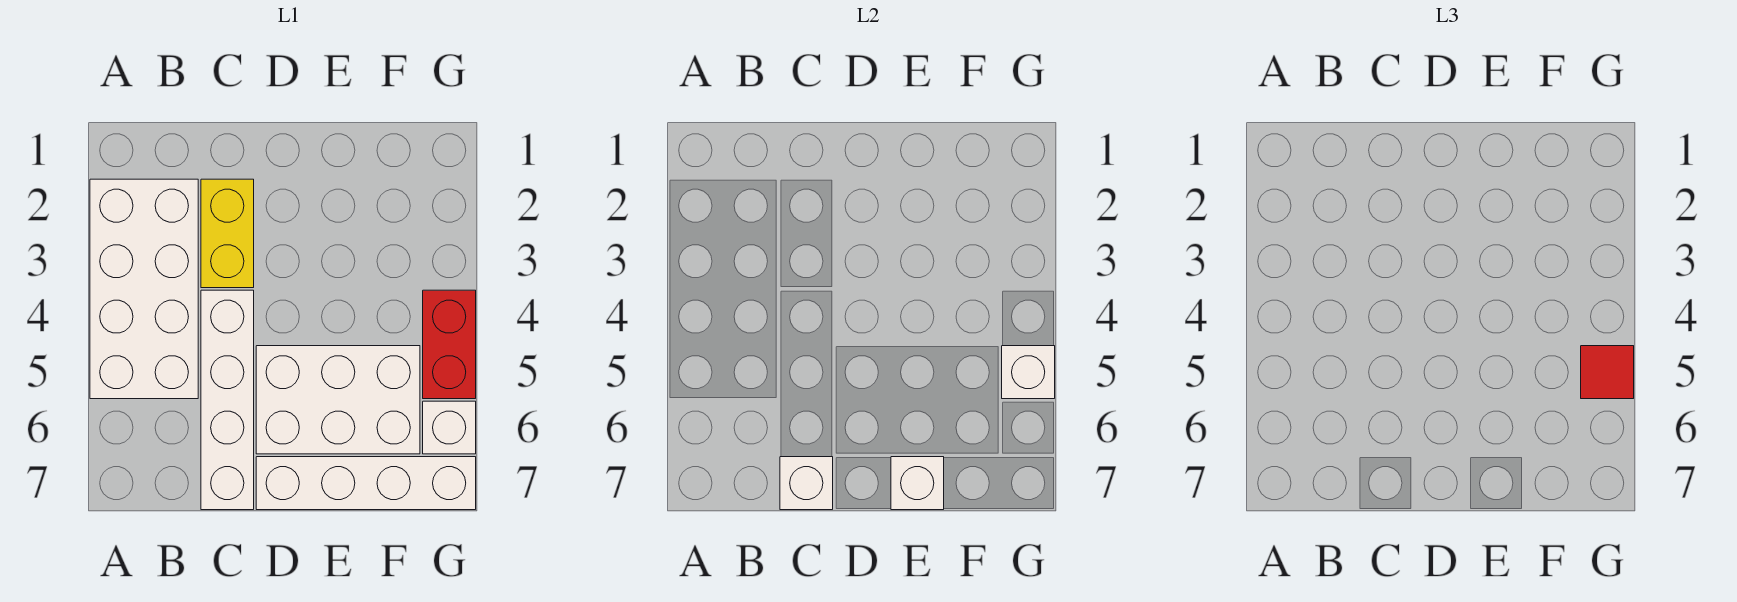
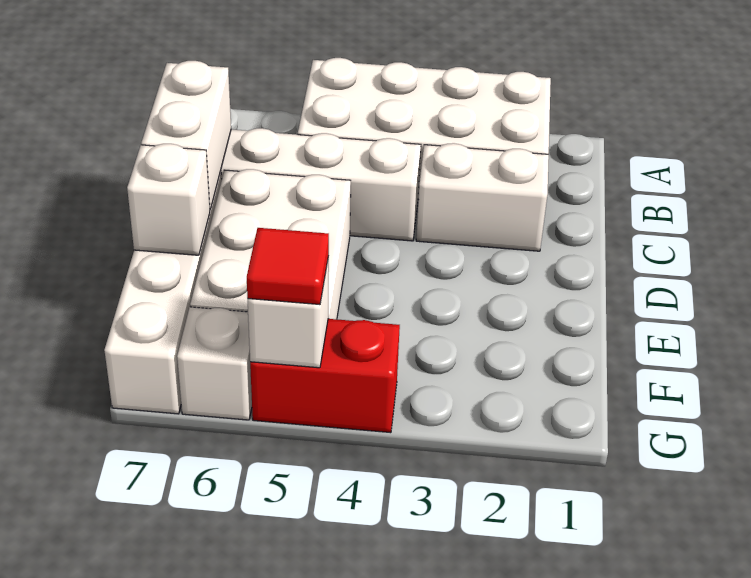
yellow brick C2:C3 level 1 -> white brick C2:C3 level 1
white brick C7 level 2 -> white brick C7:D7 level 2

